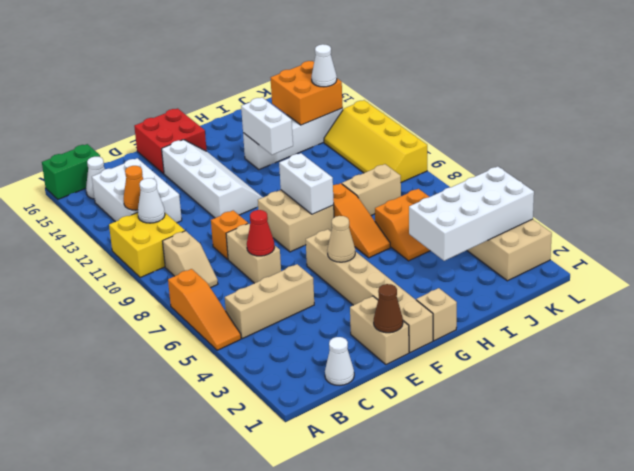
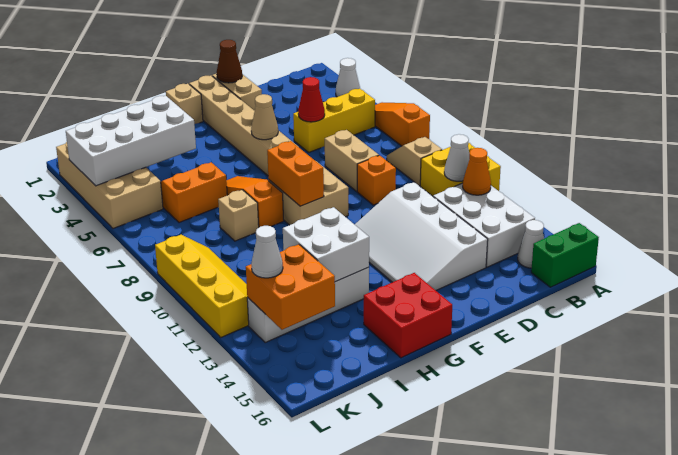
tan brick B5:D5 level 1 -> yellow brick B5:D5 level 1
white cone C1 level 1 -> white cone A3 level 1
red cone D7 level 2 -> red cone D5 level 2
white slope E11:F14 level 1 top E -> white slope D11:F14 level 1 top D
red brick E15:F16 level 1 -> red brick G15:H16 level 1
white brick G8:G9 level 2 -> orange brick G8:G9 level 2
white brick H12:H13 level 2 -> white brick H12:I13 level 2
tan brick I8:J8 level 1 -> tan brick I8 level 1

